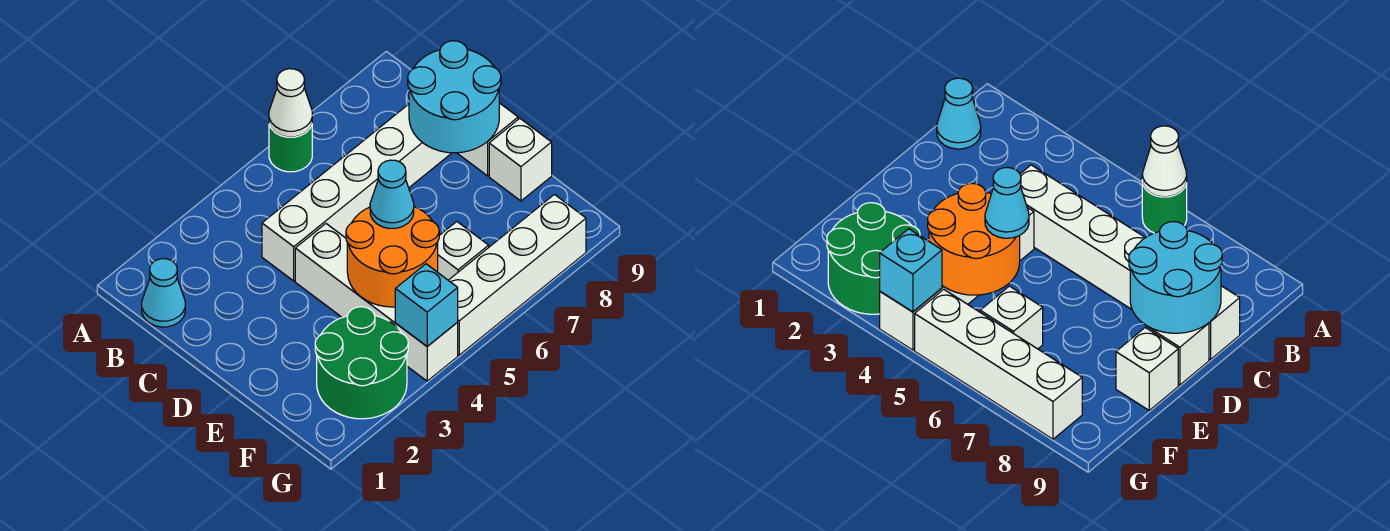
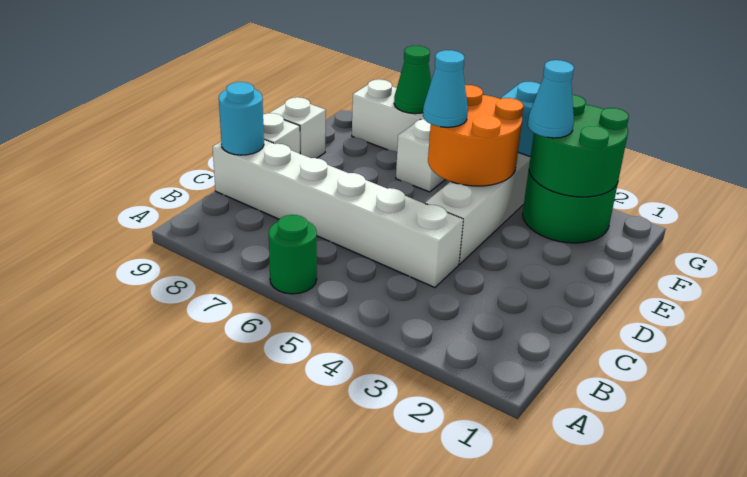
white cone A6 level 2 -> none
cyan cone B1 level 1 -> cyan cone F3 level 3
cyan round brick C8:D9 level 2 -> cyan round brick C9 level 2
none -> green round brick F2:G3 level 2
none -> green cone G7 level 2

